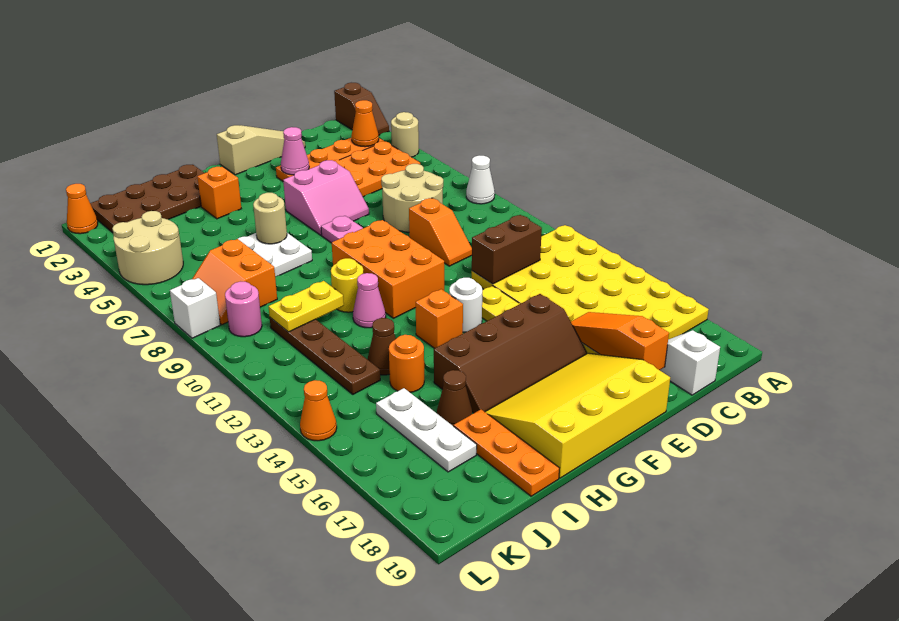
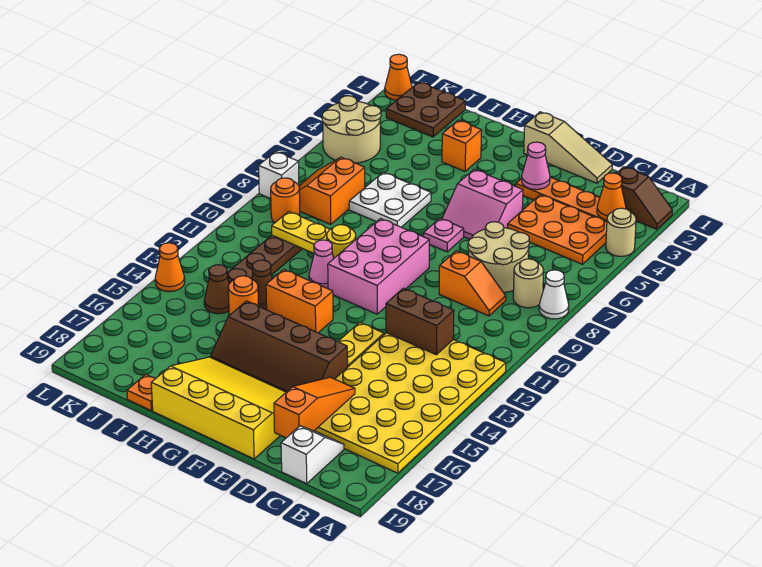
brown slope A1:A2 level 1 top 1 -> brown slope A2:B2 level 1 top B
orange slope D9:D10 level 1 top 9 -> orange slope C9:D9 level 1 top D
orange brick F9:G11 level 1 -> pink brick F9:G11 level 1
white round brick F13 level 1 -> none
orange brick G13 level 1 -> orange brick G13:H13 level 1
brown plate H1:K2 level 1 -> brown plate J1:K2 level 1
tan round brick H6 level 2 -> tan round brick B8 level 1
brown cone I16 level 1 -> brown cone J14 level 1
orange plate I17:I19 level 1 -> orange plate I19 level 1
white plate J15:J17 level 1 -> none
pink round brick K9 level 1 -> orange round brick K9 level 1

